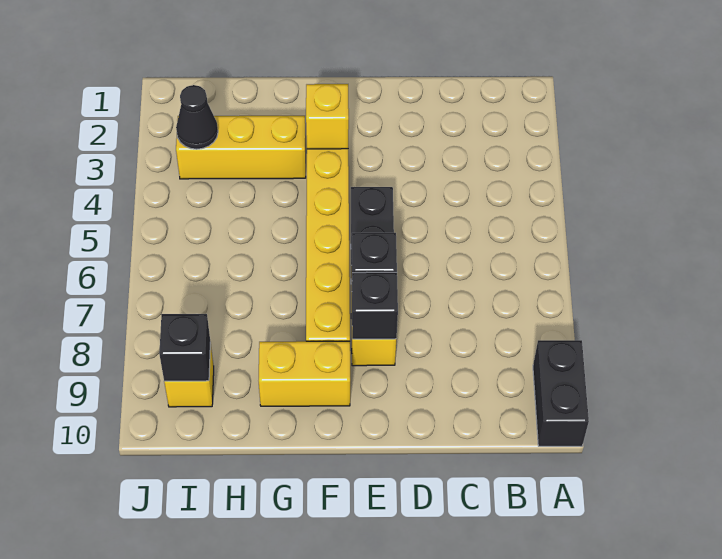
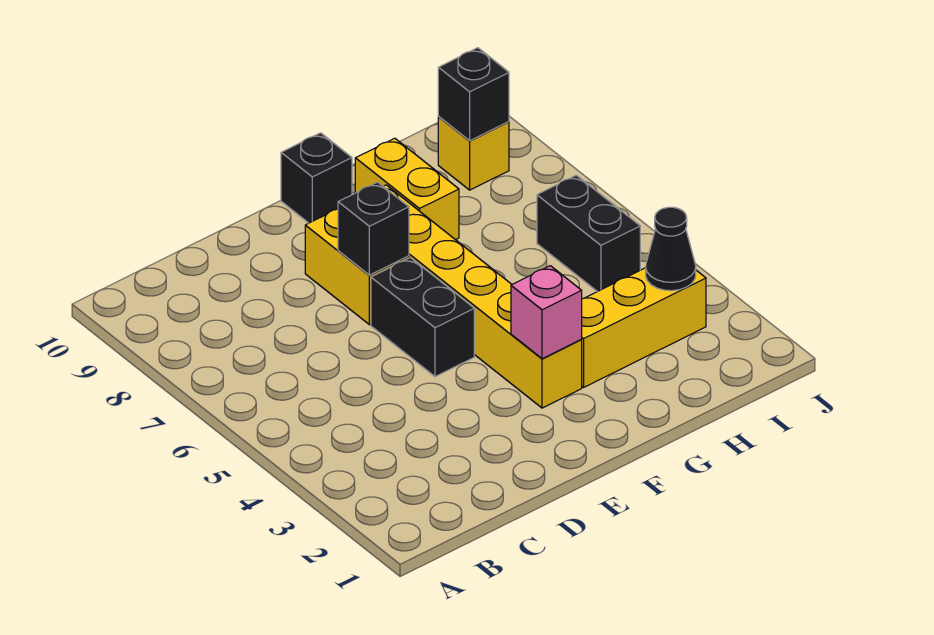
black brick A9:A10 level 1 -> black brick I5:I6 level 1
black brick E8 level 2 -> black brick F10 level 1
yellow brick F3 level 2 -> pink brick F3 level 2
yellow brick F9:G9 level 1 -> yellow brick G8:G9 level 1

